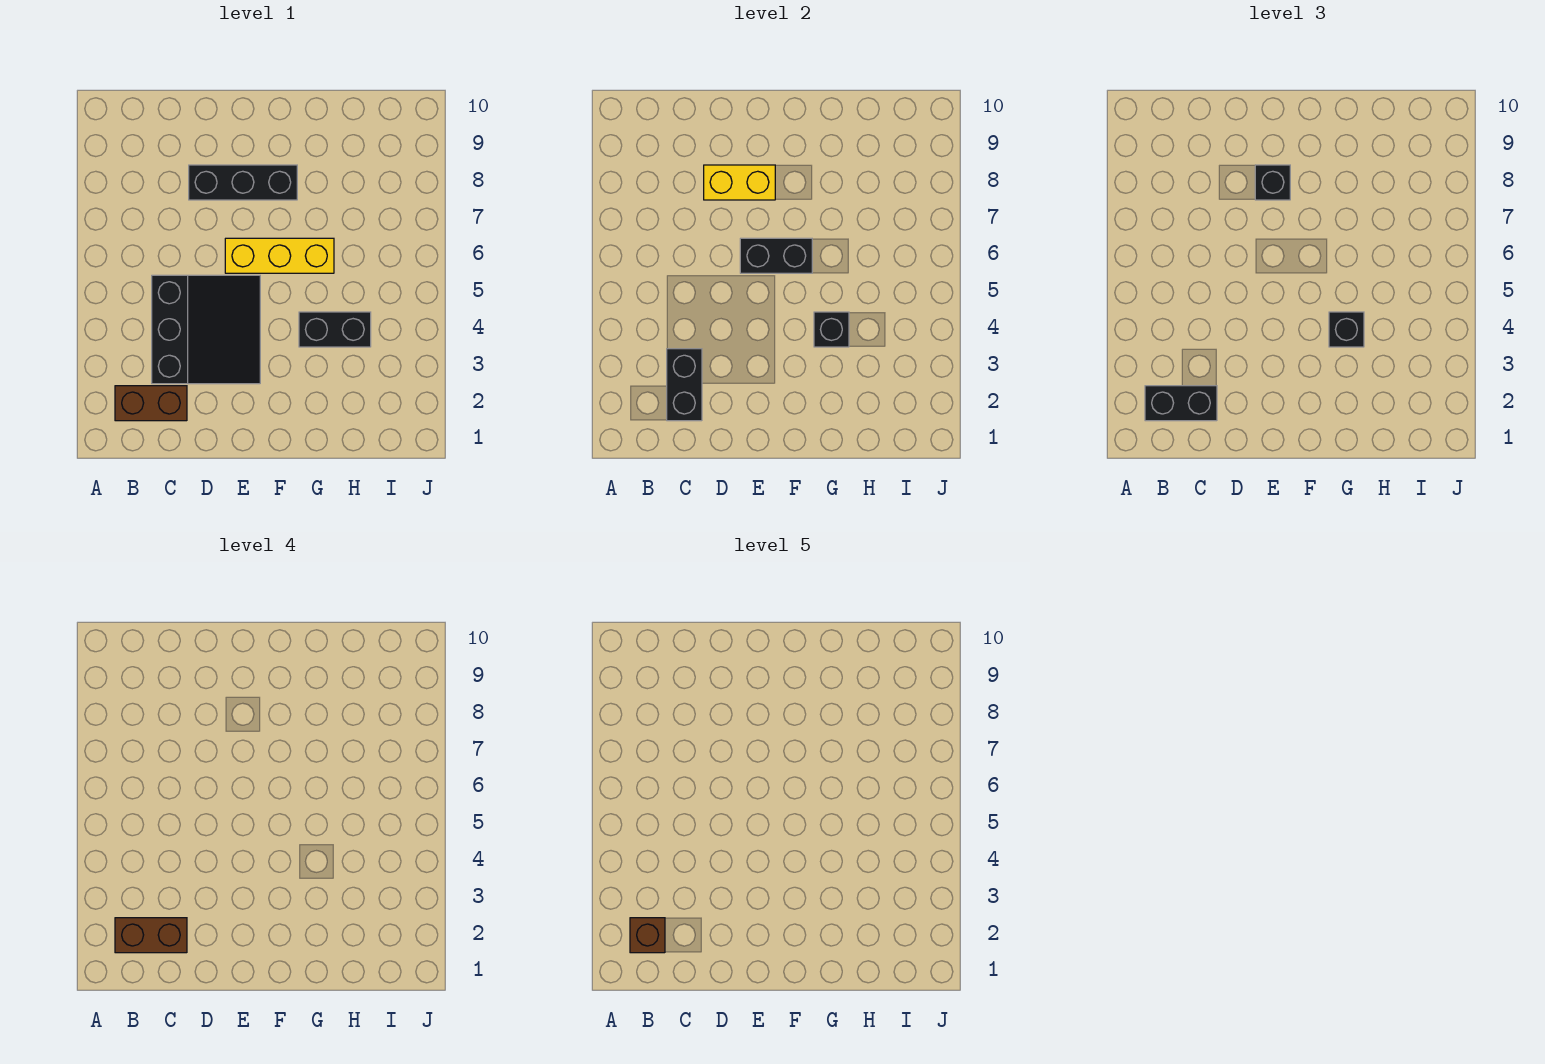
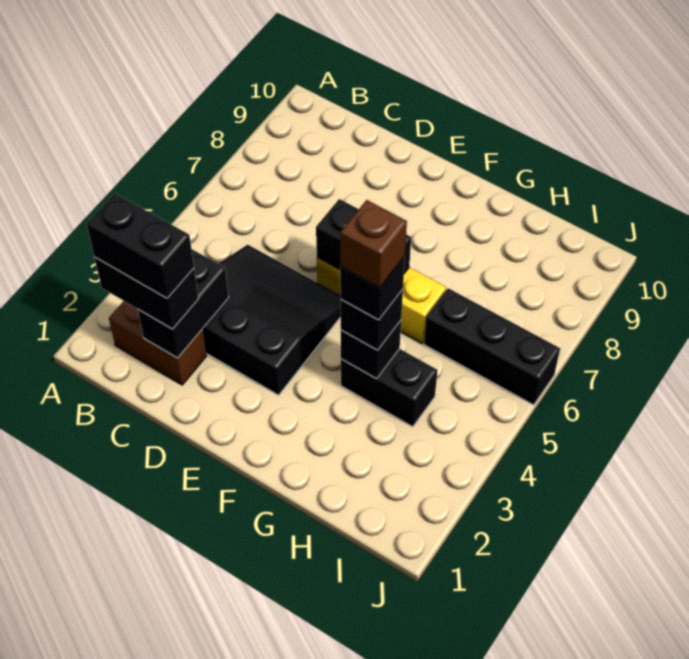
brown brick B2:C2 level 4 -> black brick B2:C2 level 4
brown brick B2 level 5 -> brown brick G4 level 5
black slope C3:E5 level 1 top C -> black slope C3:E5 level 1 top 3
black brick D8:F8 level 1 -> black brick H6:J6 level 1
yellow brick D8:E8 level 2 -> none
black brick E8 level 3 -> black brick G4 level 4

